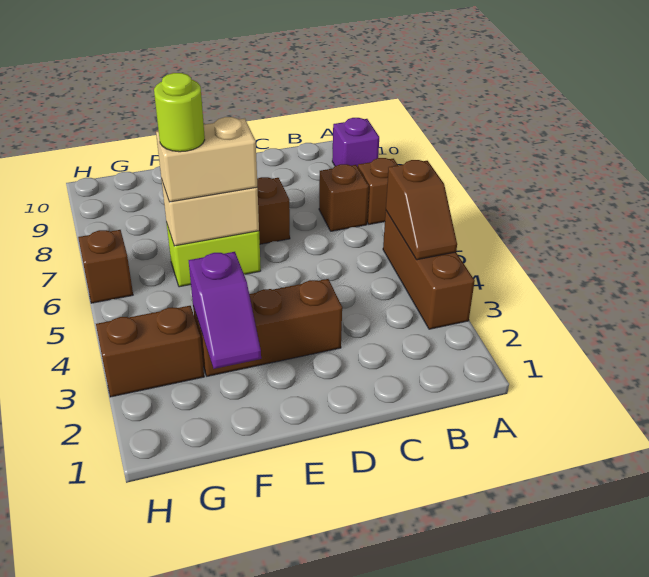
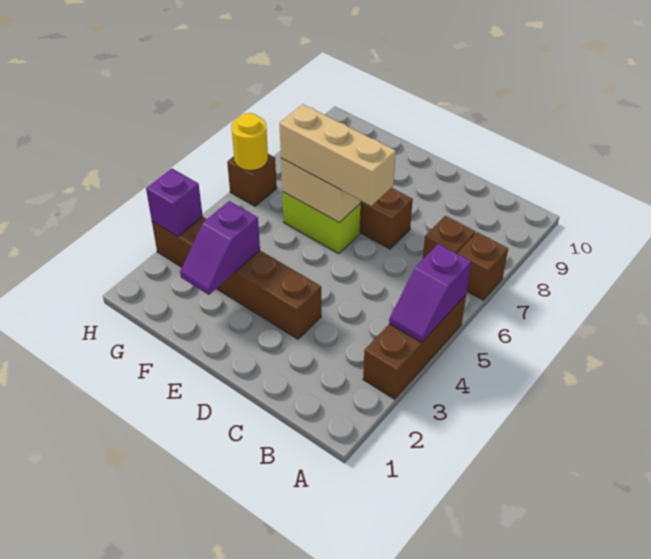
brown slope A4:A5 level 2 top 5 -> purple slope A4:A5 level 2 top 5
purple brick A9 level 1 -> purple brick H3 level 2
tan brick E6:F6 level 3 -> tan brick D6:F6 level 3
lime round brick F6 level 4 -> none
none -> yellow round brick H6 level 2

